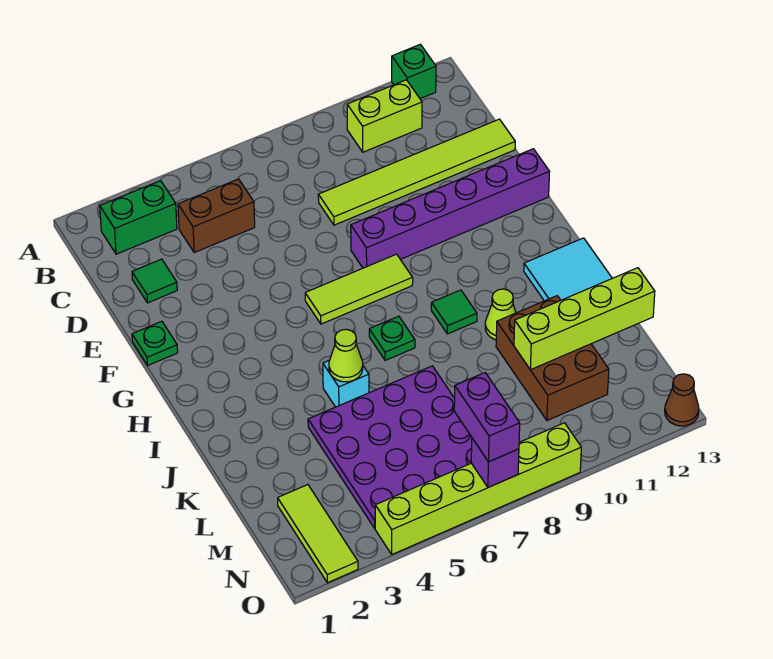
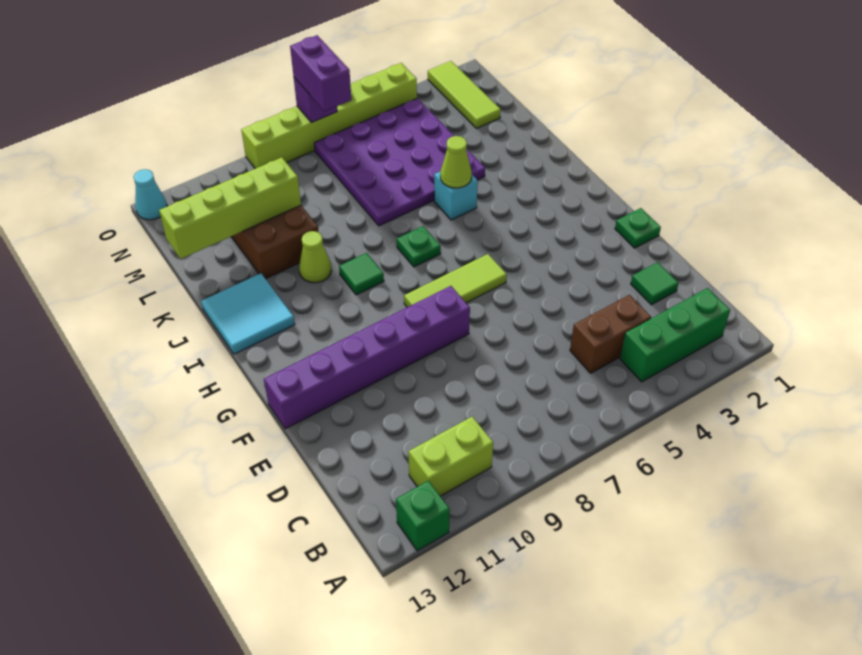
green brick B2:B3 level 1 -> green brick B2:B4 level 1
lime tile D8:D13 level 1 -> none
brown cone O13 level 1 -> cyan cone O13 level 1

